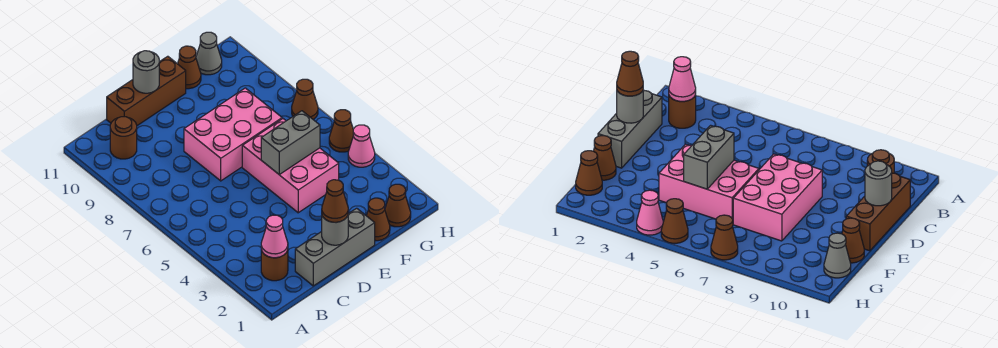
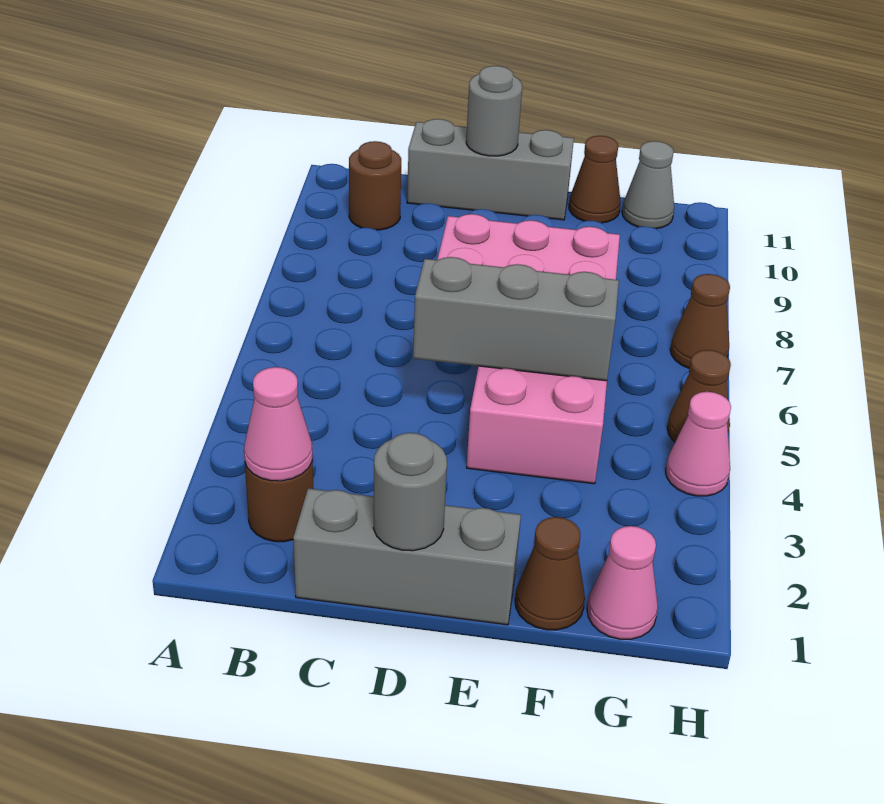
brown brick C11:E11 level 1 -> grey brick C11:E11 level 1
brown cone D1 level 3 -> none
grey brick E5:F5 level 2 -> grey brick D5:F5 level 2
brown cone G1 level 1 -> pink cone G1 level 1

